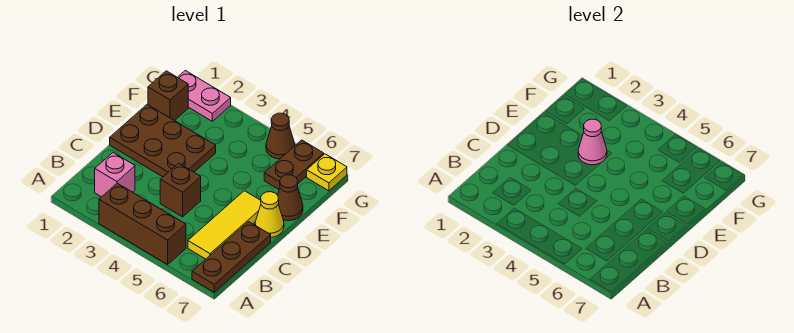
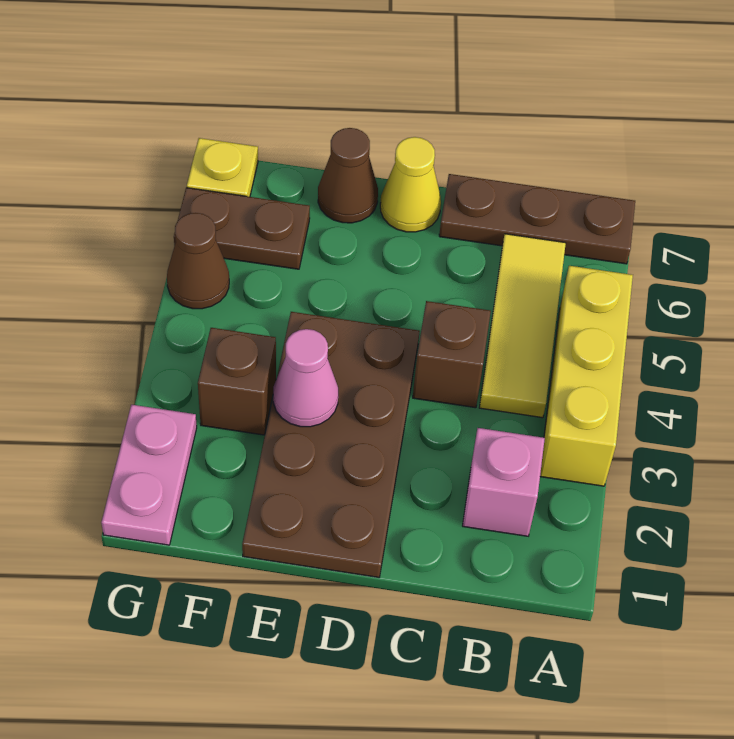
brown brick A3:A5 level 1 -> yellow brick A3:A5 level 1
yellow tile B6:D6 level 1 -> yellow tile B4:B6 level 1
brown plate D1:E3 level 1 -> brown plate D1:E4 level 1
brown brick F1 level 1 -> brown brick F3 level 1

